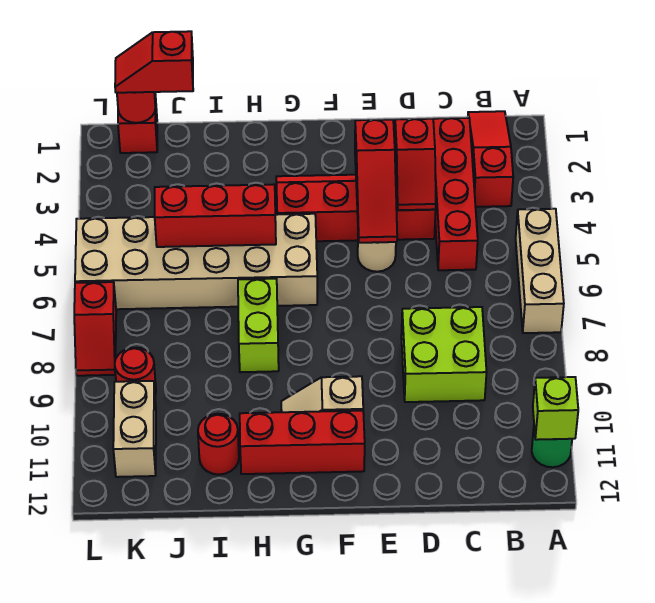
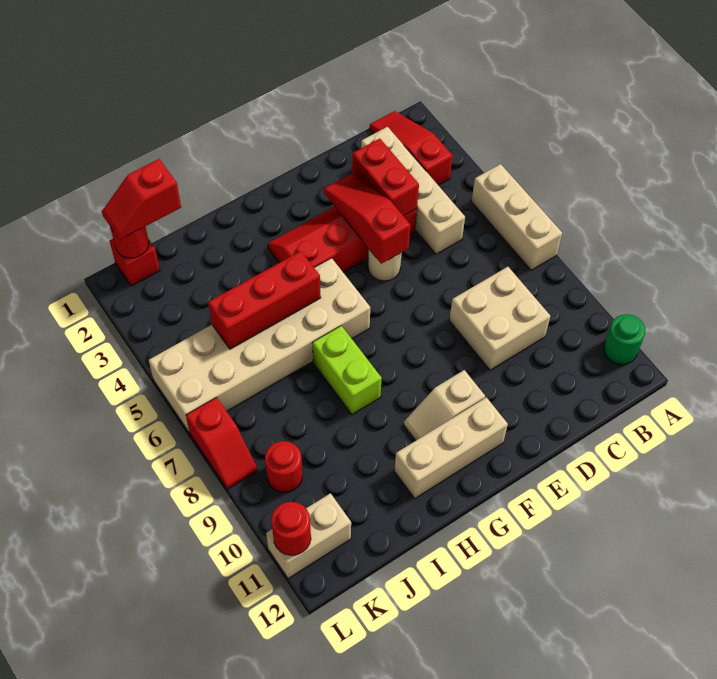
lime brick A11 level 2 -> none
red brick C2:C5 level 1 -> tan brick C2:C5 level 1
lime brick C8:D9 level 1 -> tan brick C8:D9 level 1
red slope D3:D4 level 2 top 3 -> red brick D3:D4 level 2
red slope E3:E5 level 2 top 3 -> red slope E3:E5 level 2 top 5
red brick F11:H11 level 1 -> tan brick F11:H11 level 1
red round brick I11 level 1 -> red round brick L11 level 2
tan brick K10:K11 level 1 -> tan brick K11:L11 level 1

